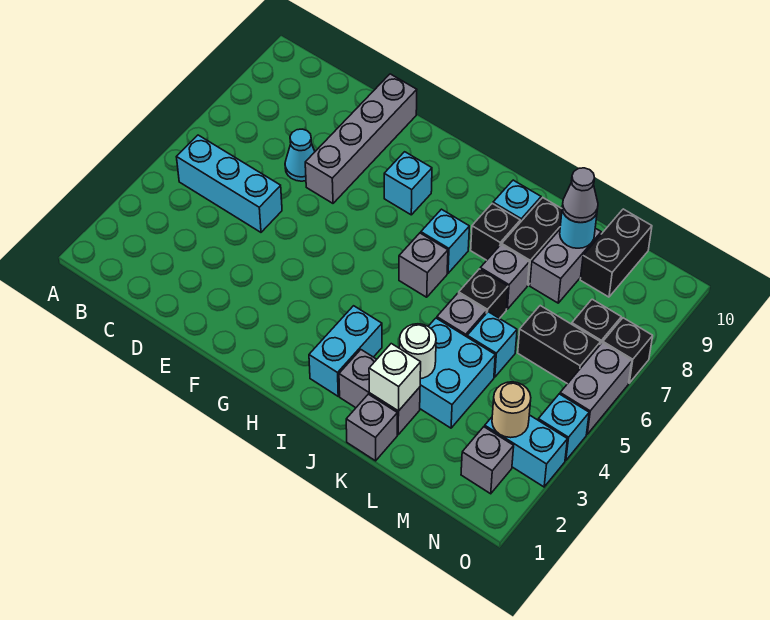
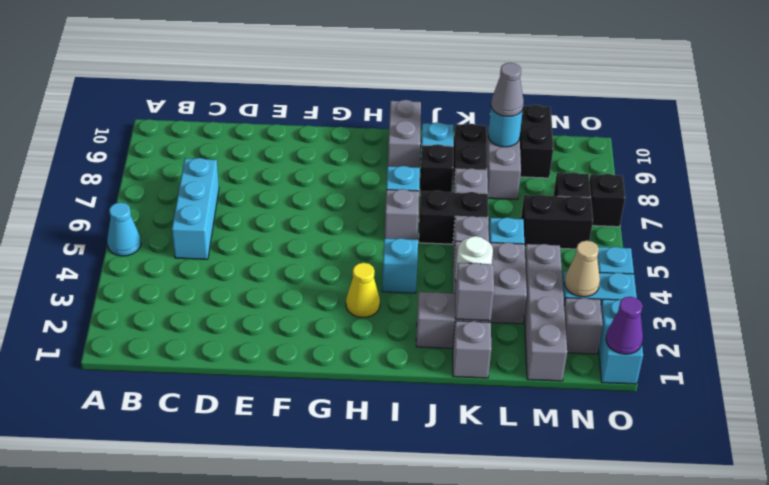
cyan brick B5:D5 level 1 -> cyan brick C5:C7 level 1
cyan cone D7 level 1 -> cyan cone A5 level 1
grey brick E7:E10 level 1 -> grey brick M1:M4 level 1
cyan brick G8 level 1 -> cyan brick I4 level 1
none -> yellow cone H3 level 1
cyan brick I2:I3 level 1 -> cyan brick O1:O2 level 1
white brick K2 level 2 -> grey brick K2 level 2
cyan brick K3:L4 level 1 -> grey brick K3:L4 level 1
black brick K6 level 1 -> black brick J6:K6 level 1
tan round brick N3 level 2 -> tan cone N3 level 2
none -> purple cone O1 level 2
grey brick O5:O6 level 1 -> grey brick I9:I10 level 1

